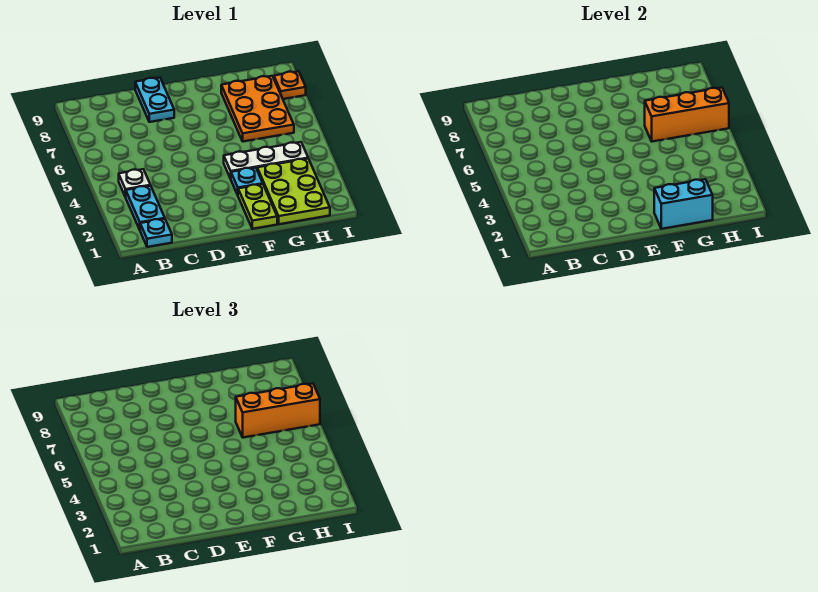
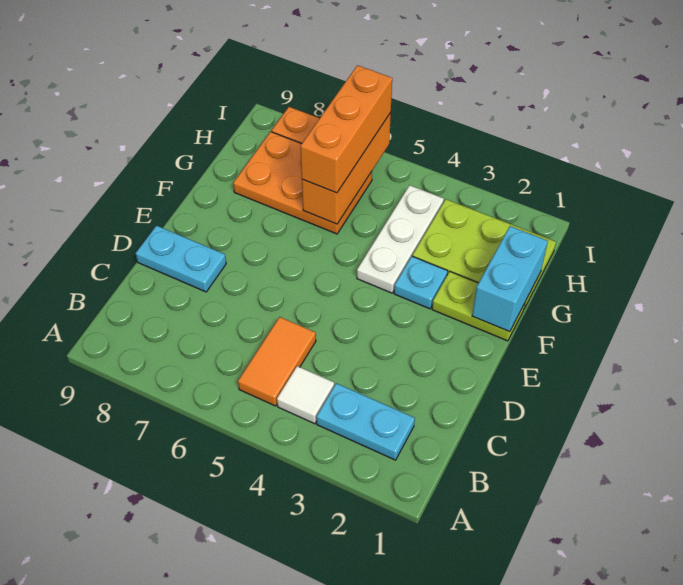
cyan plate B1 level 1 -> none
white plate B4 level 1 -> white tile B4 level 1
none -> orange tile B5:C5 level 1

